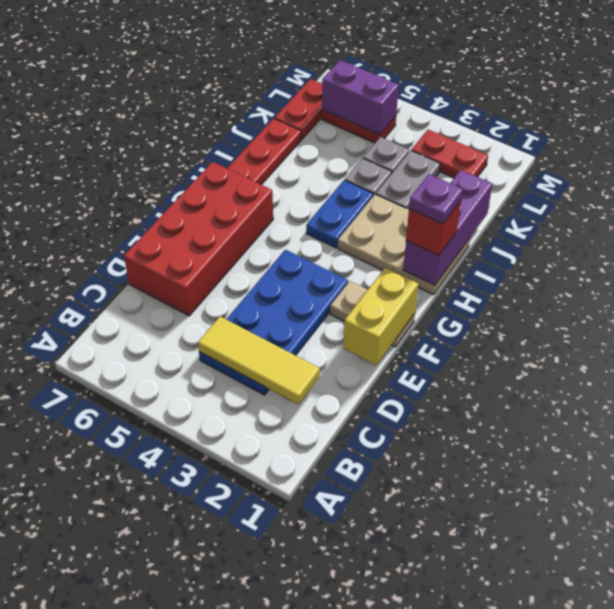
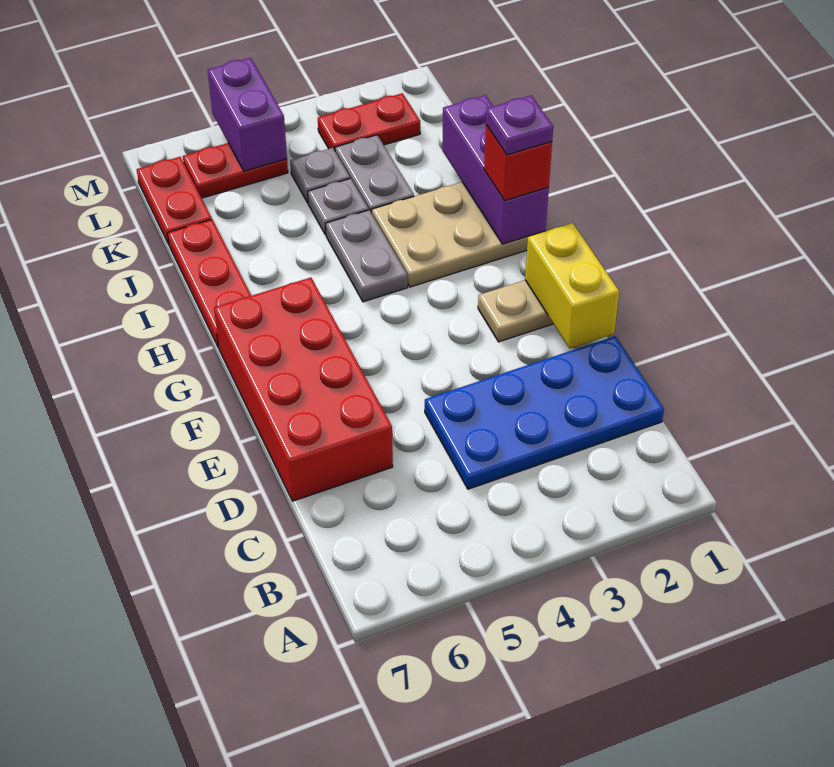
yellow tile C2:C4 level 2 -> none
blue plate C3:F4 level 1 -> blue plate C1:D4 level 1
blue plate H4:I4 level 1 -> grey plate H4:I4 level 1
purple brick L5:L6 level 2 -> purple brick L5:M5 level 2

